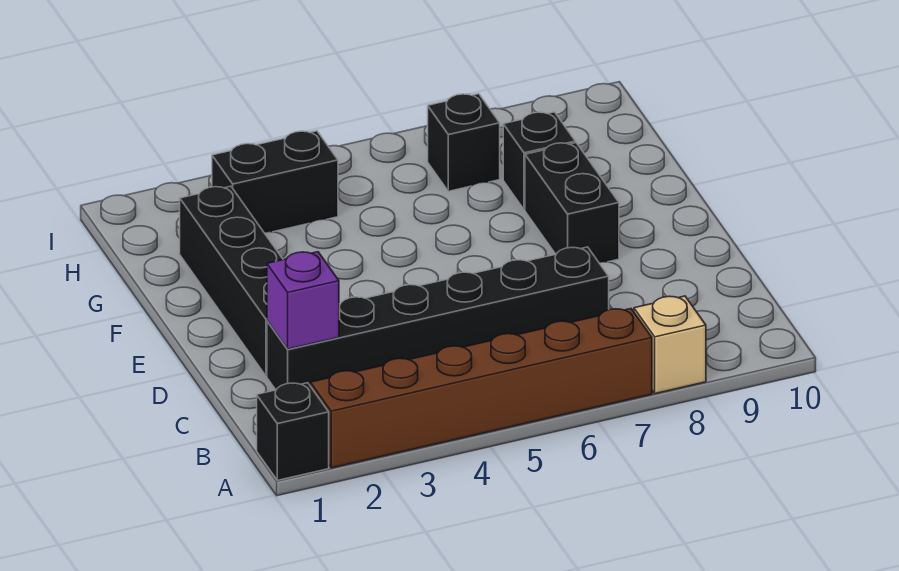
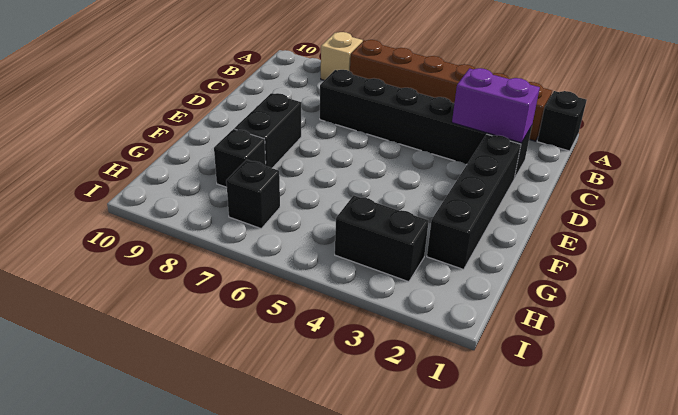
purple brick C2 level 2 -> purple brick C2:C3 level 2

